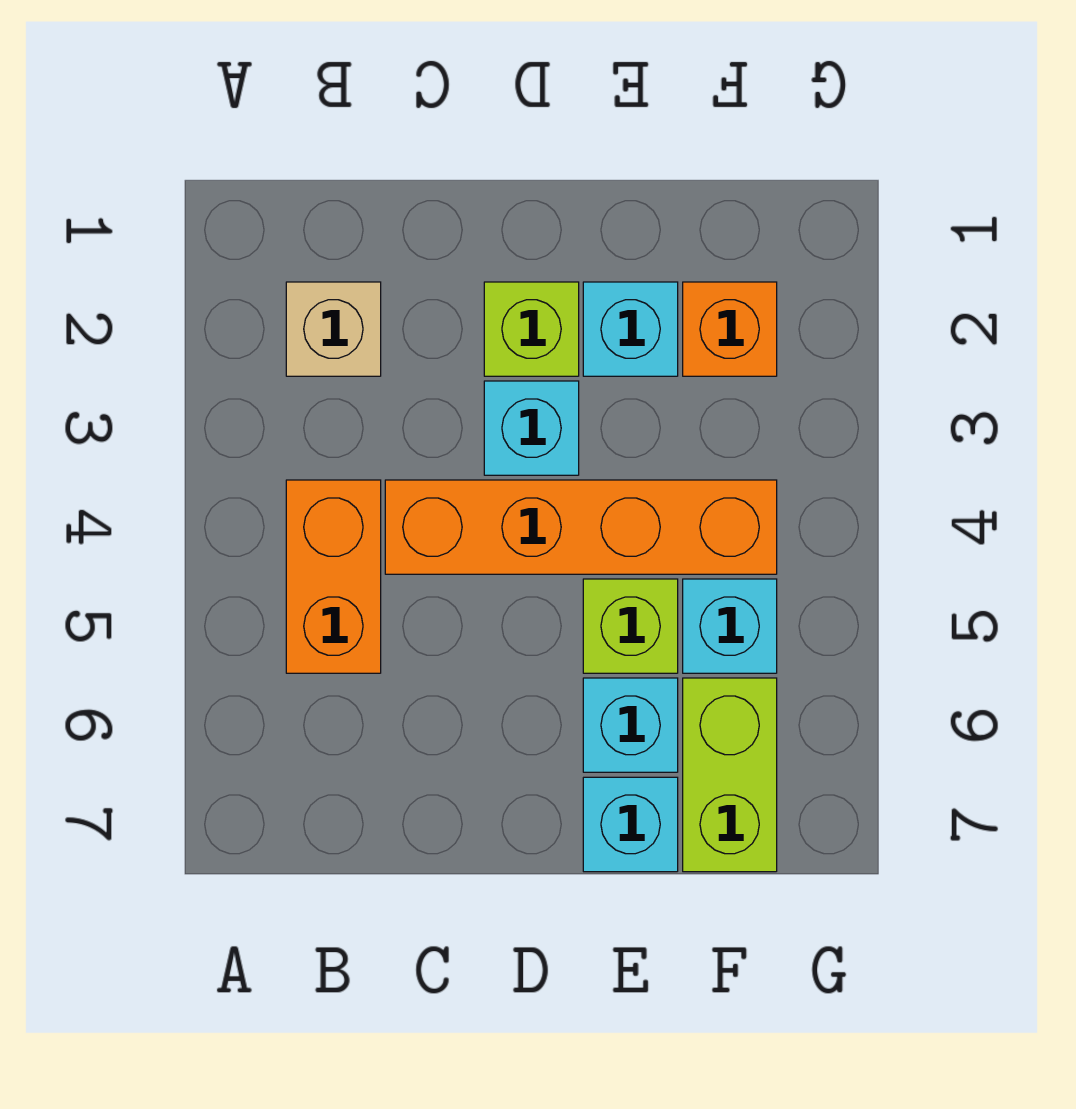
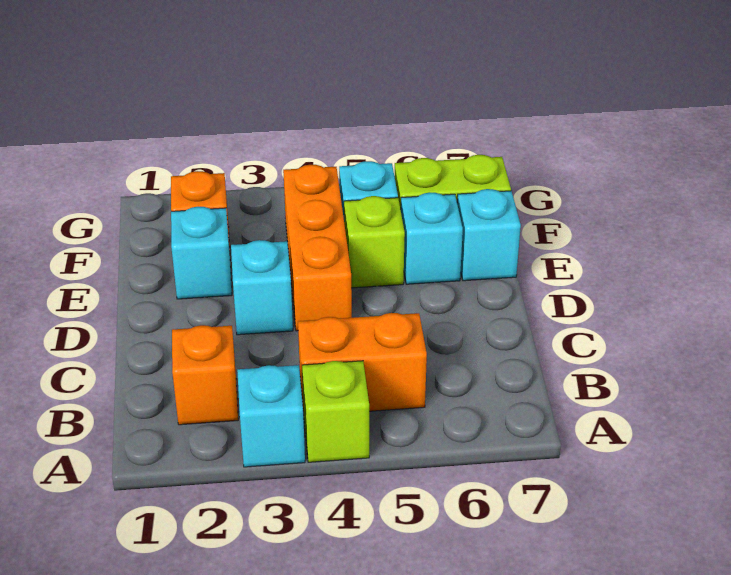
none -> cyan brick A3 level 1
tan brick B2 level 1 -> orange brick B2 level 1
orange brick C4:F4 level 1 -> orange brick D4:F4 level 1
lime brick D2 level 1 -> lime brick A4 level 1

